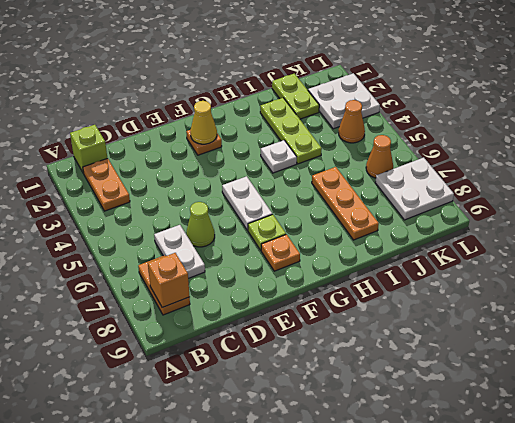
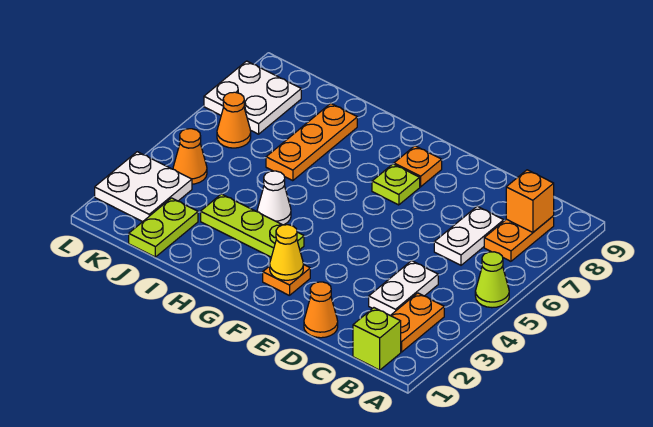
none -> orange cone D1 level 1
lime cone D6 level 1 -> lime cone A5 level 1
white plate F5:F6 level 1 -> white plate C3:C4 level 1
white plate H4 level 1 -> white cone H4 level 1
lime plate I2:I4 level 1 -> lime plate G3:I3 level 1

